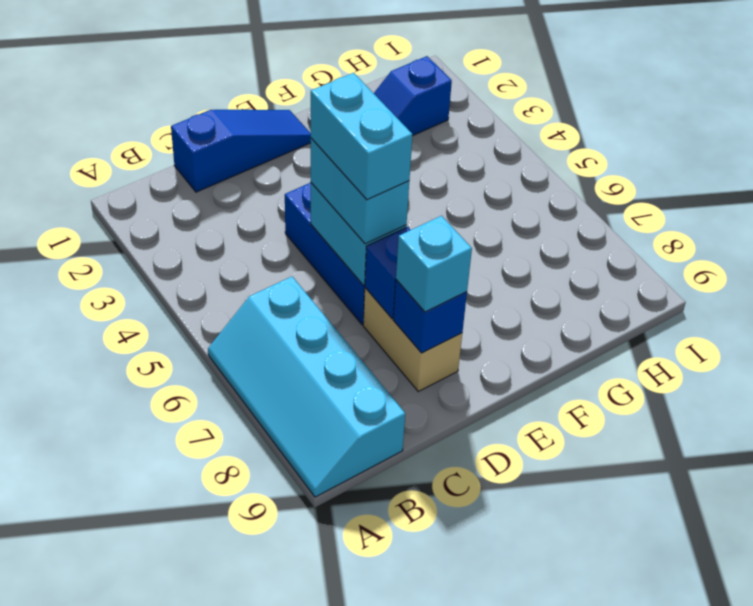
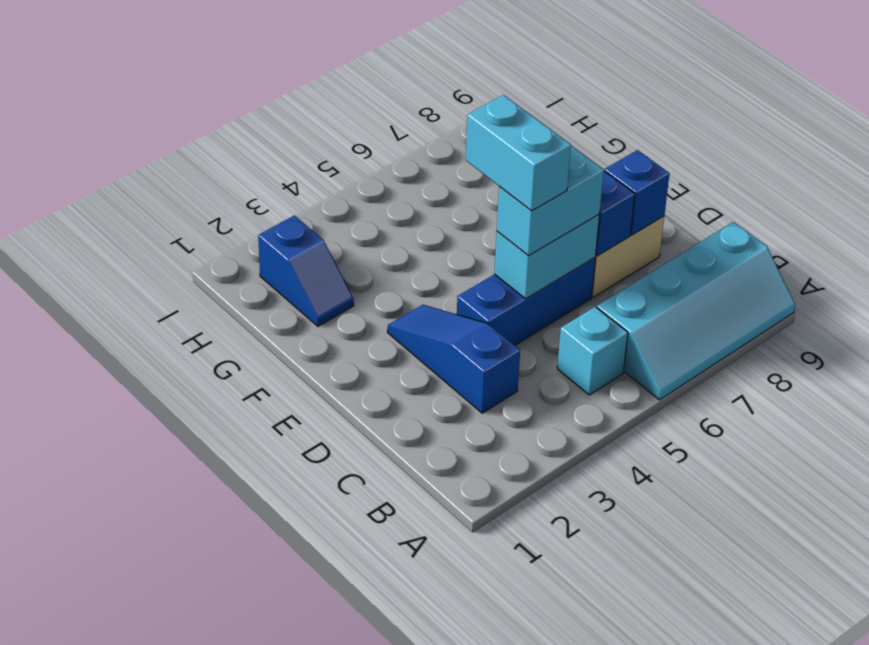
blue slope C1:E1 level 1 top C -> blue slope C3:E3 level 1 top C
cyan brick D5:D6 level 4 -> cyan brick D5:E5 level 4
cyan brick D8 level 3 -> cyan brick B5 level 1

